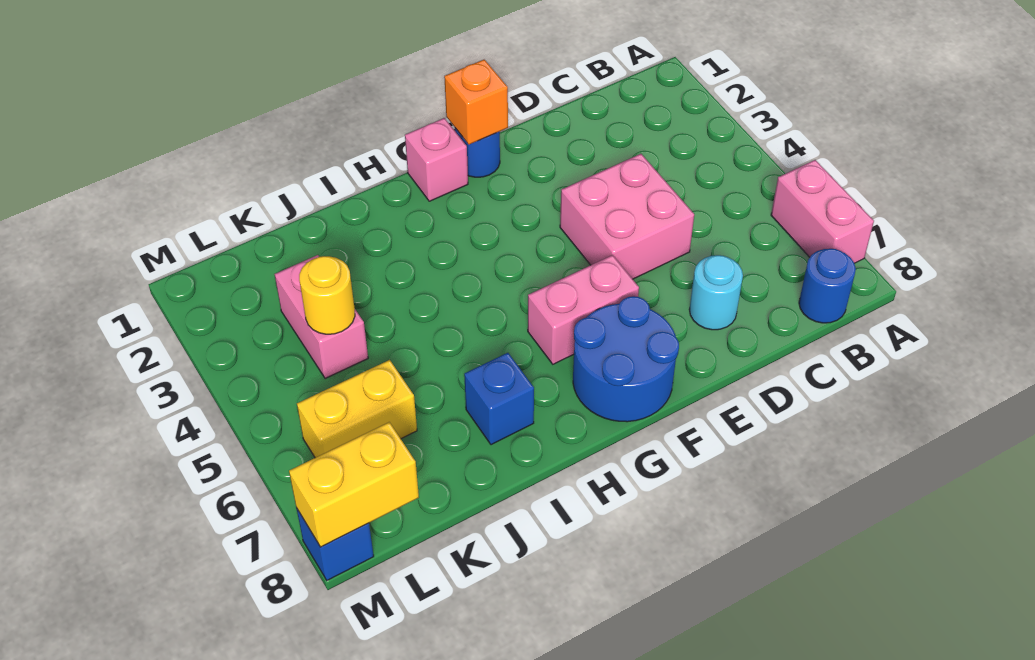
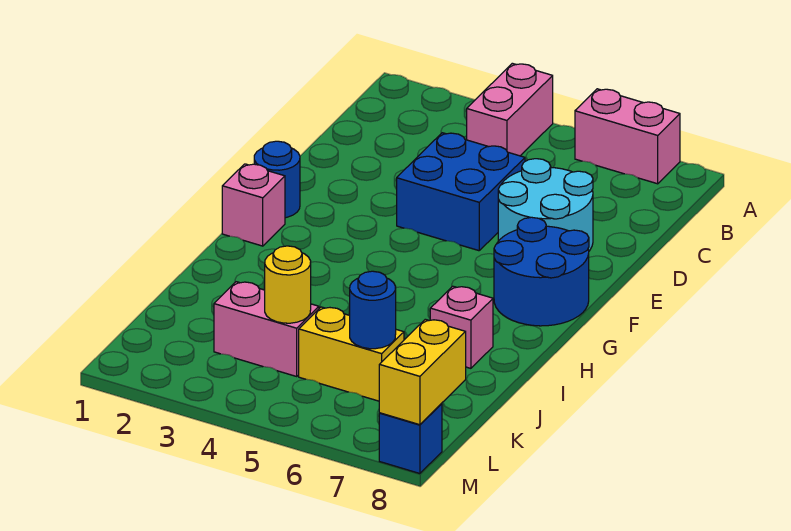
blue round brick B8 level 1 -> blue round brick K6 level 2
pink brick D4:E5 level 1 -> blue brick D4:E5 level 1
cyan round brick D7 level 1 -> cyan round brick D6:E7 level 1
orange brick F1 level 2 -> none
pink brick F6:G6 level 1 -> pink brick A4:B4 level 1
blue brick I7 level 1 -> pink brick I7 level 1
yellow brick K6:L6 level 1 -> yellow brick K5:K6 level 1

